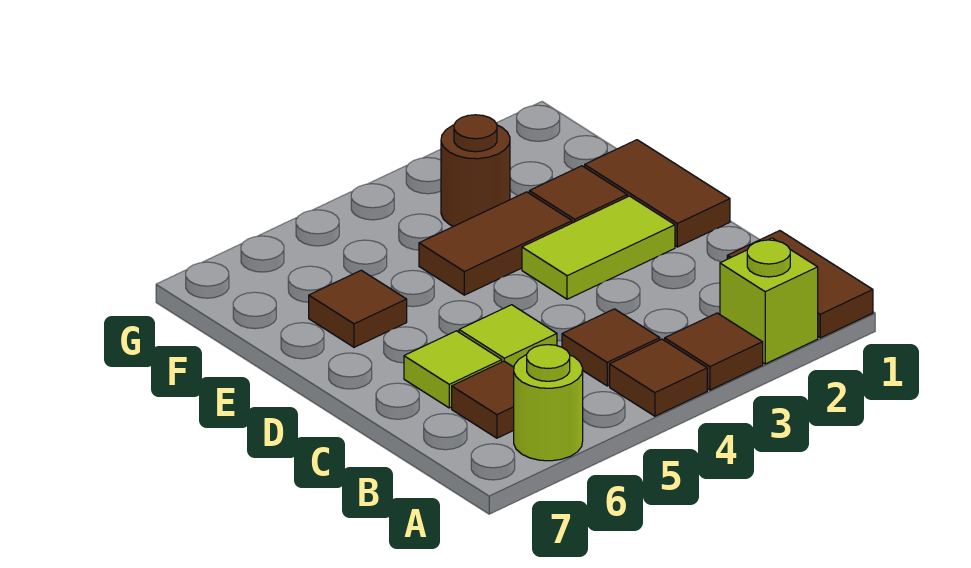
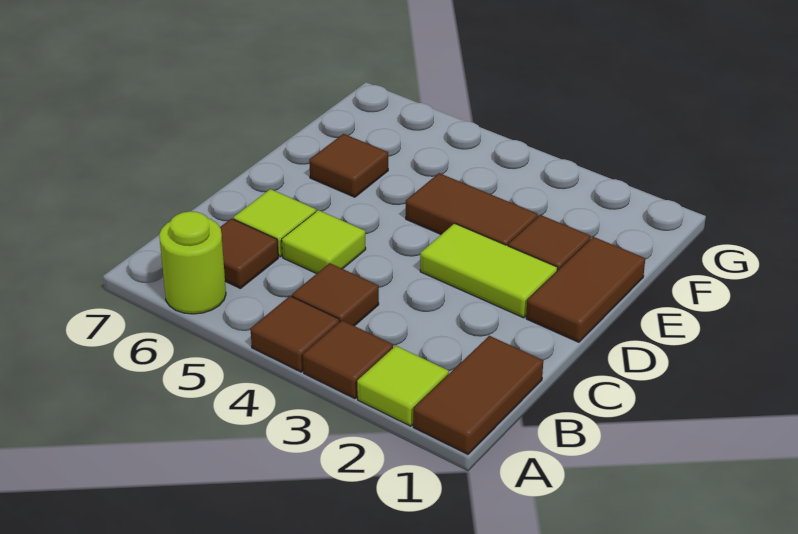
lime brick A2 level 1 -> lime tile A2 level 1
brown round brick F3 level 1 -> none

